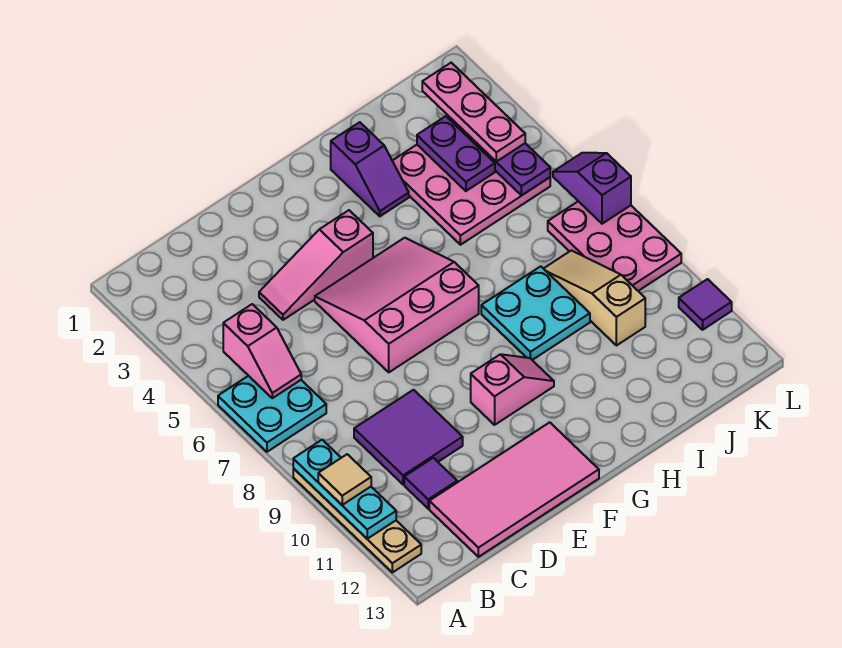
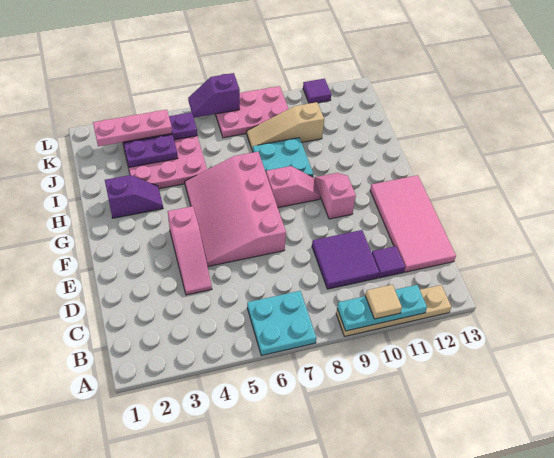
pink slope B5:B6 level 2 top 5 -> pink slope G8:G9 level 1 top 8
pink slope E5:G7 level 1 top 7 -> pink slope E5:H7 level 1 top 7

